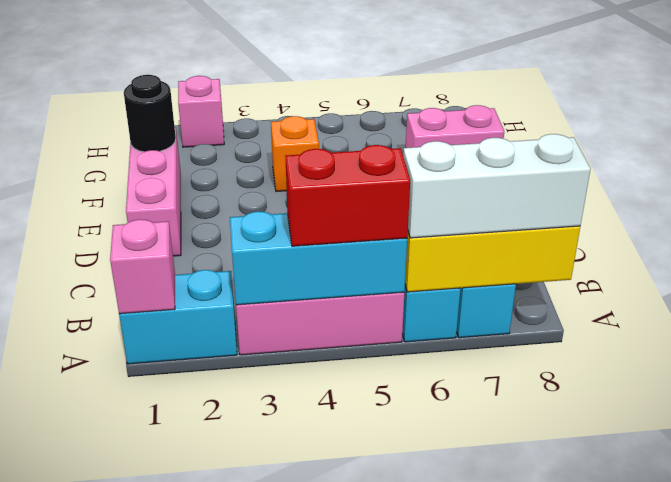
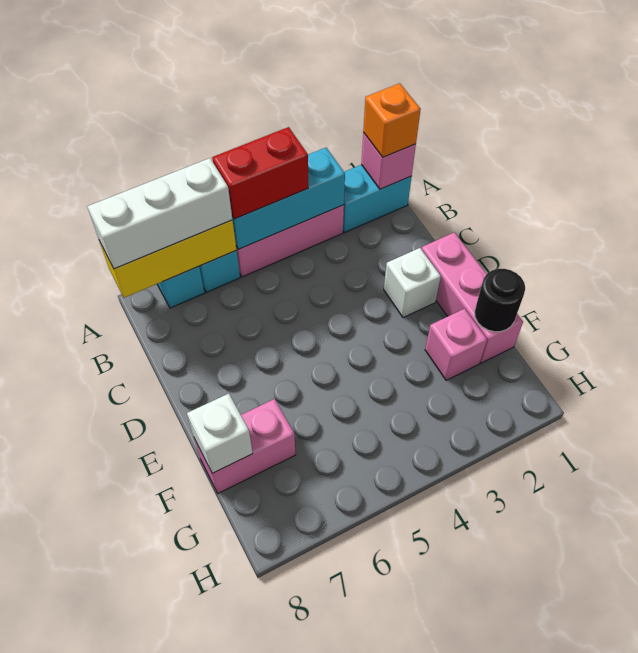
none -> white brick D2 level 1
orange brick F4 level 1 -> orange brick A1 level 3
none -> white brick F8 level 2
pink brick H2 level 1 -> pink brick F2 level 1

